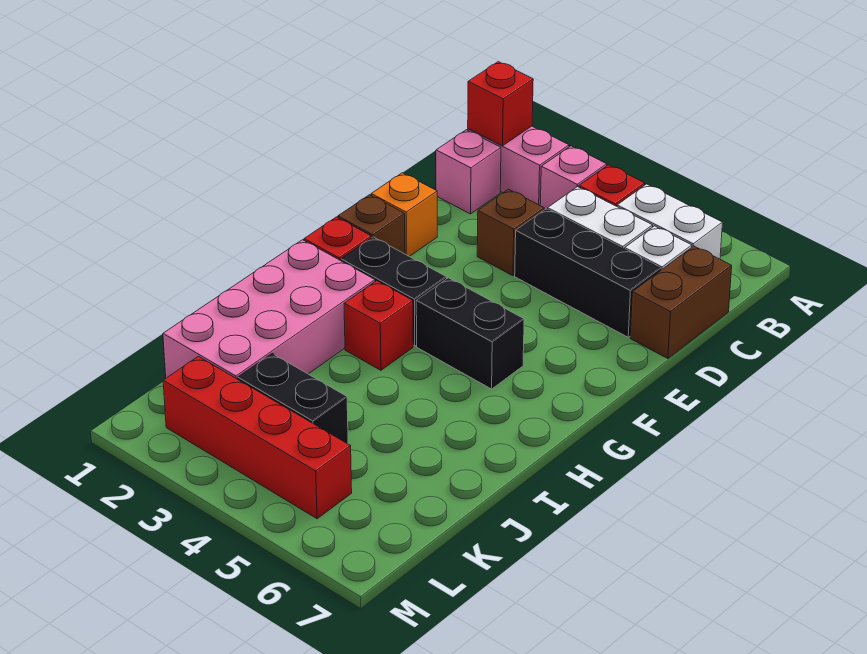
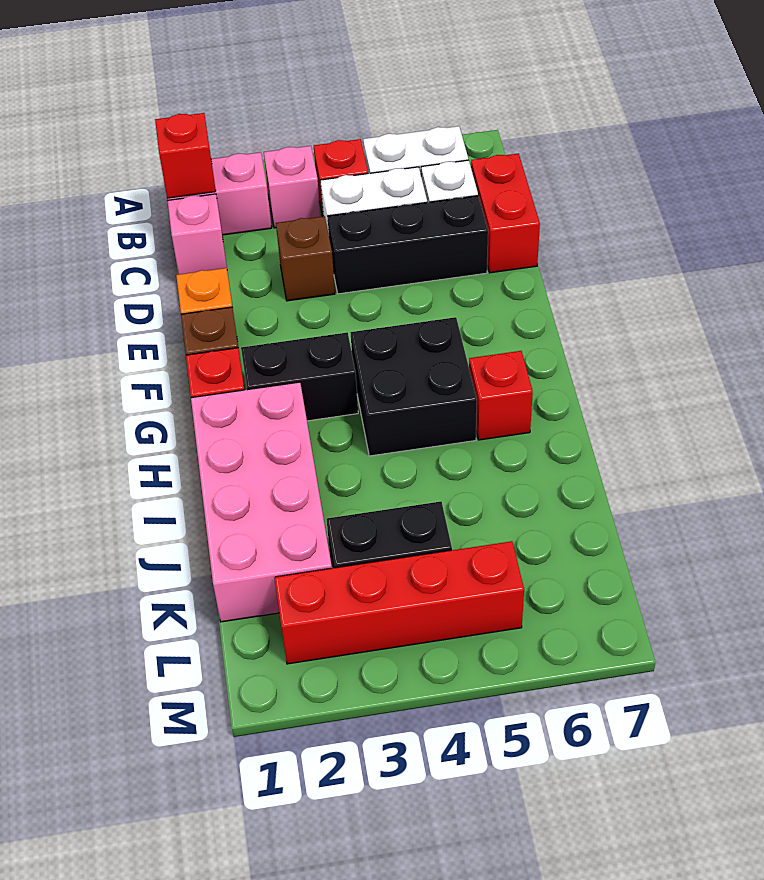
brown brick C7:D7 level 1 -> red brick C7:D7 level 1
black brick G4:G5 level 1 -> black brick G4:H5 level 1
red brick H3 level 1 -> red brick H6 level 1

